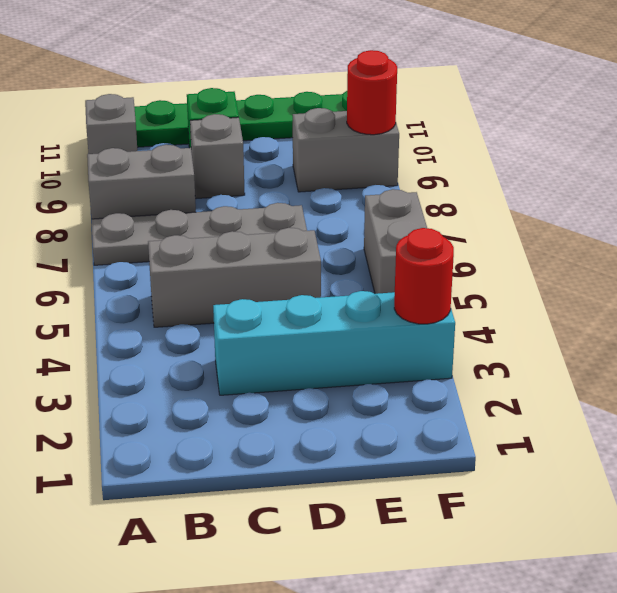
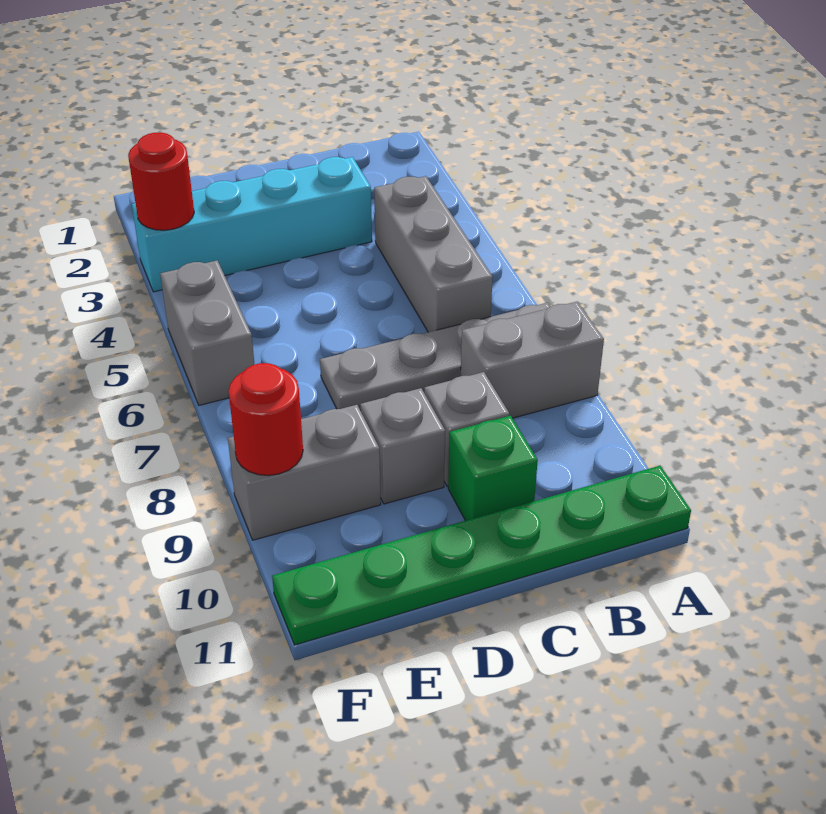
grey brick A10 level 1 -> grey brick D9 level 1
grey brick B5:D5 level 1 -> grey brick B4:B6 level 1

